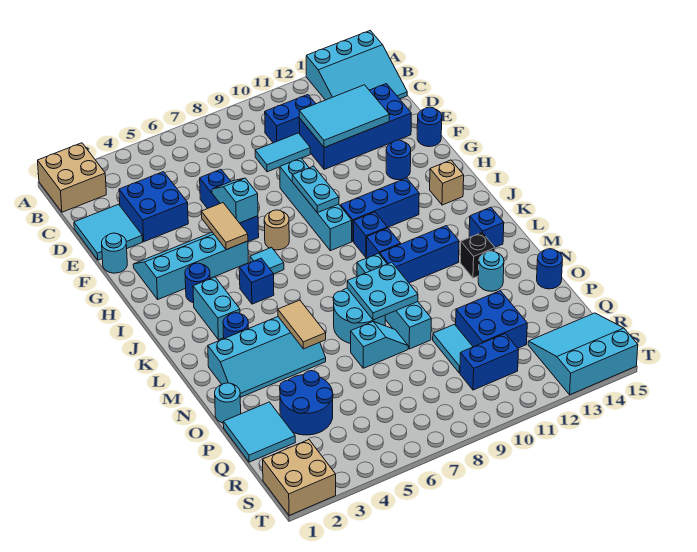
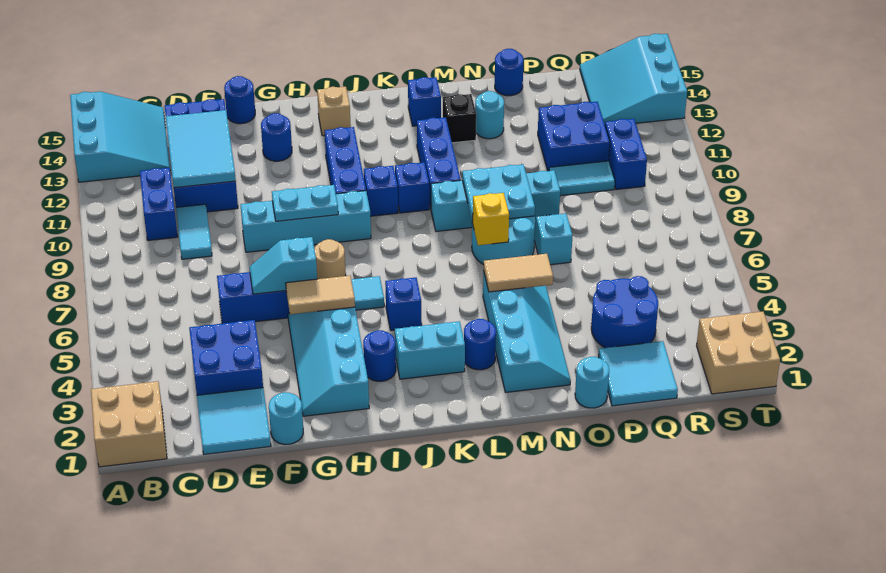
none -> yellow brick M7 level 2

